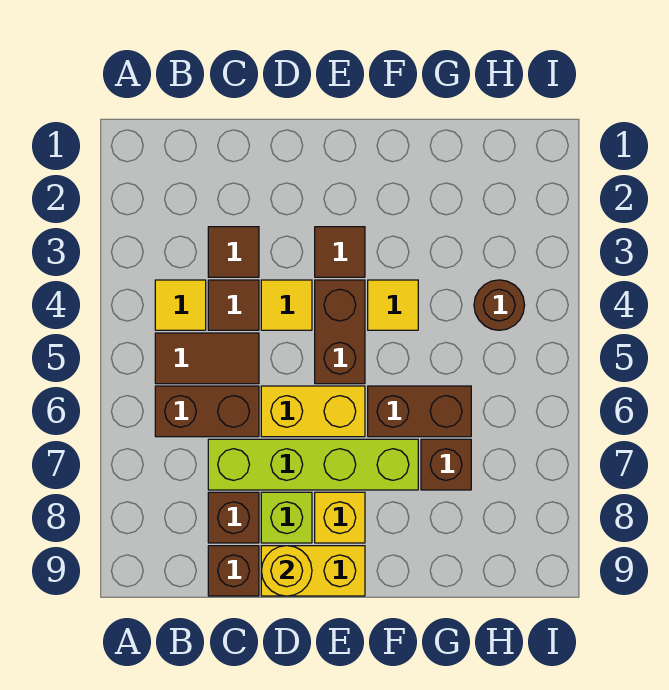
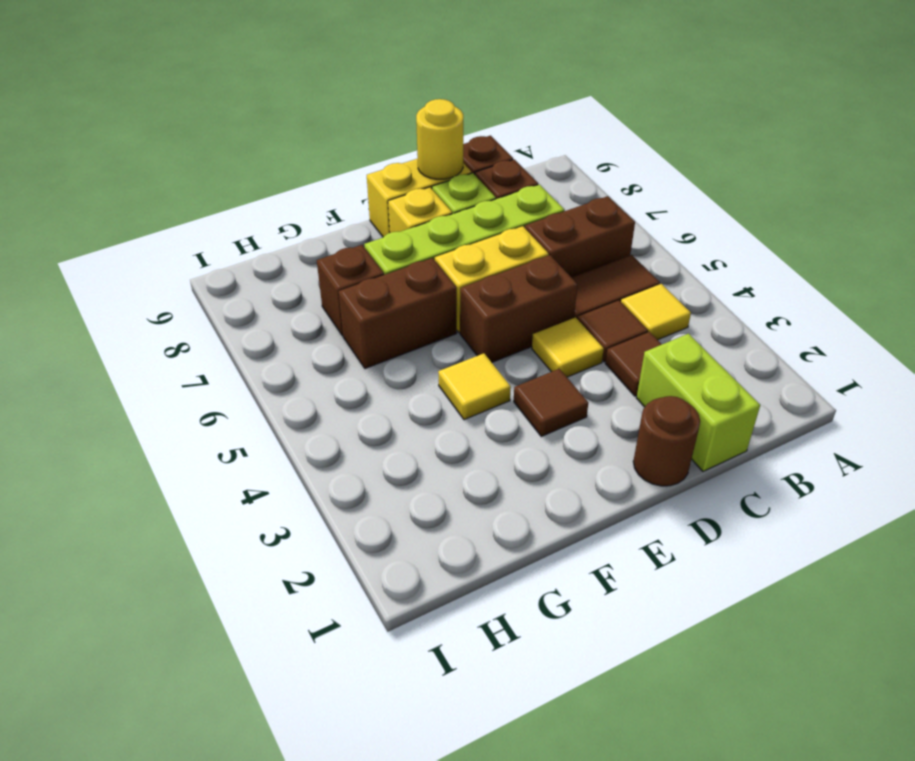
none -> lime brick C1:C2 level 1
brown brick E4:E5 level 1 -> brown brick D5:E5 level 1
brown round brick H4 level 1 -> brown round brick D1 level 1

